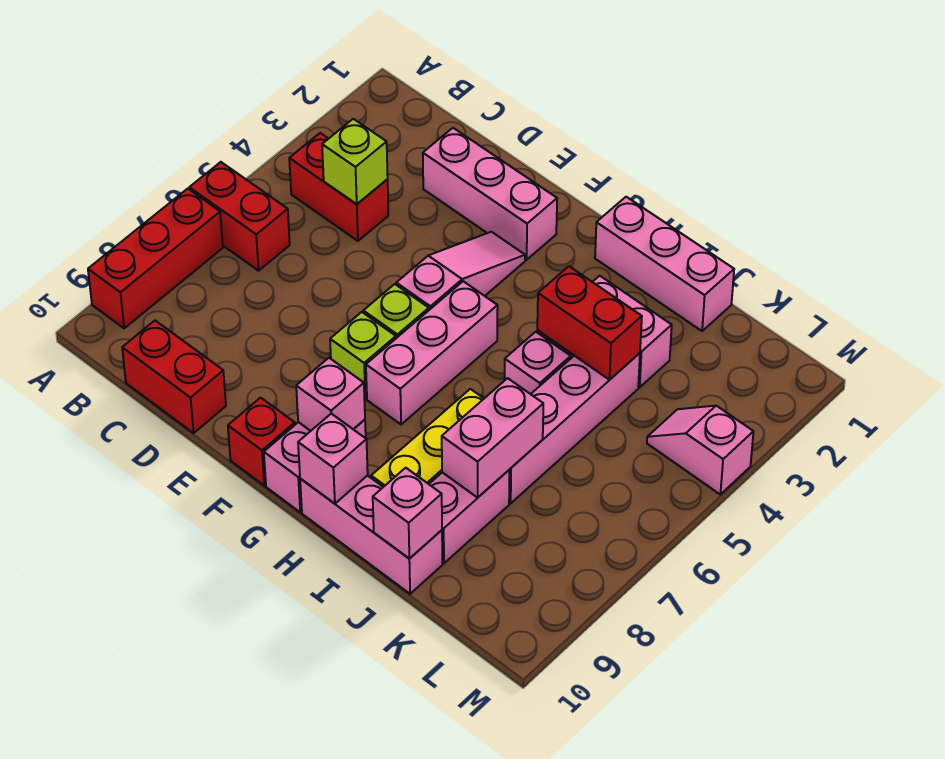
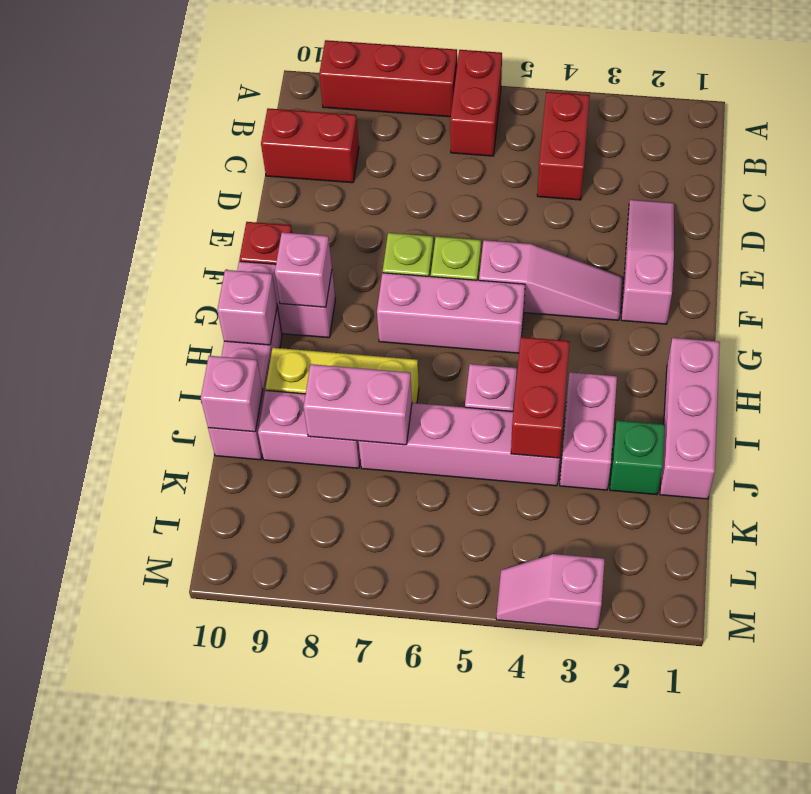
lime brick C4 level 2 -> none
red brick C10:D10 level 1 -> red brick C9:C10 level 1
pink brick D2:F2 level 1 -> pink slope D2:F2 level 1 top F
none -> green brick J2 level 1
pink slope L4:M4 level 1 top M -> pink slope M3:M4 level 1 top 3

